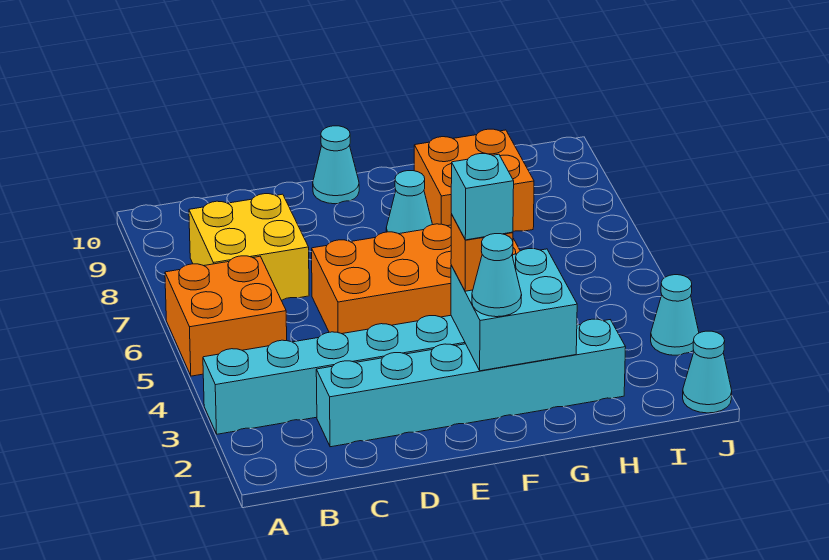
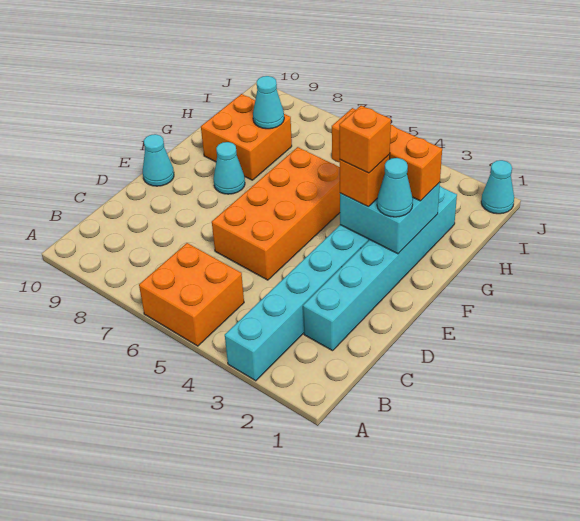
yellow brick B7:C8 level 1 -> none
cyan brick F3 level 4 -> orange brick F3 level 4
none -> orange brick G2:G4 level 3
cyan cone J3 level 1 -> cyan cone H8 level 2

